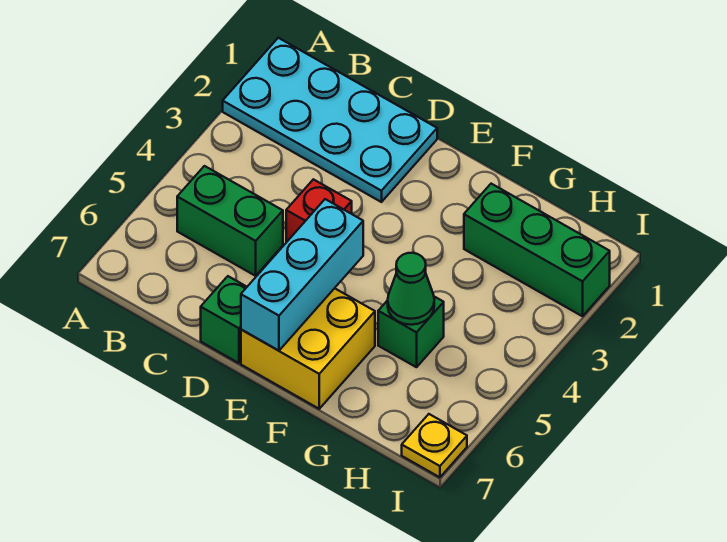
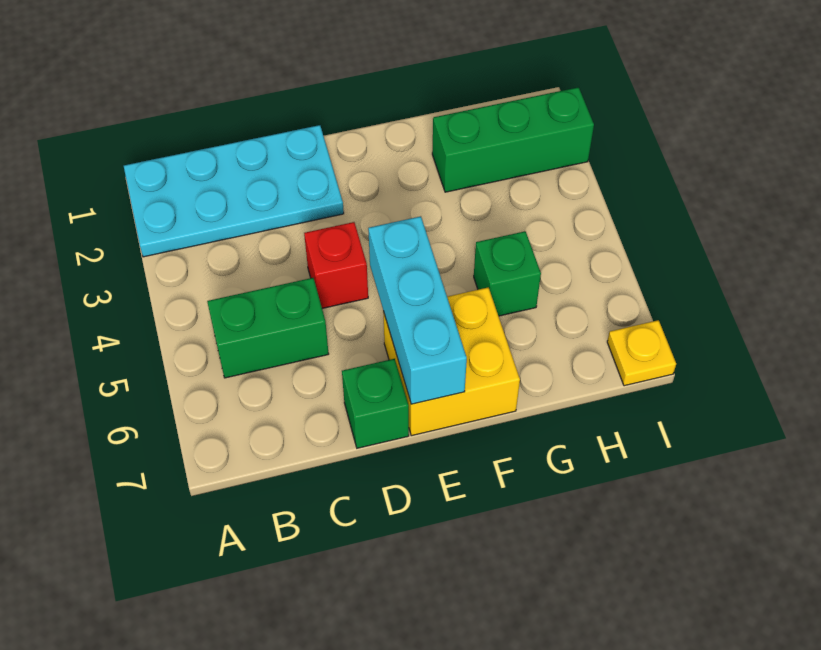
green cone G5 level 2 -> none

